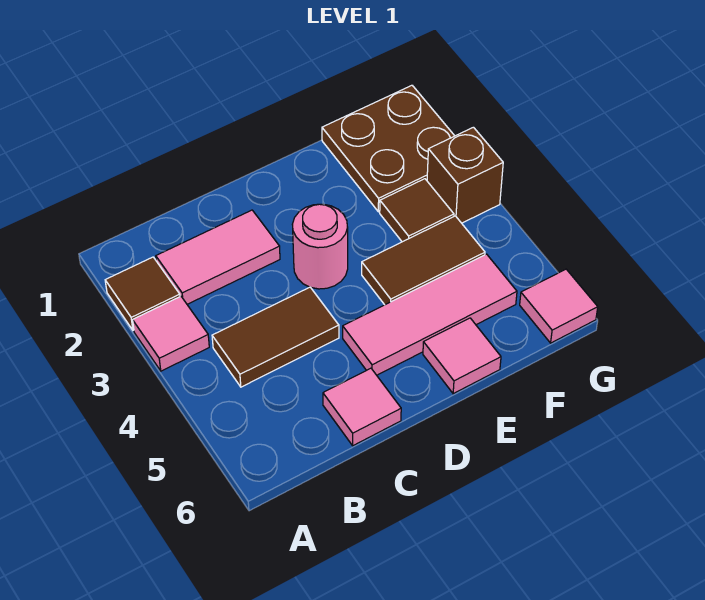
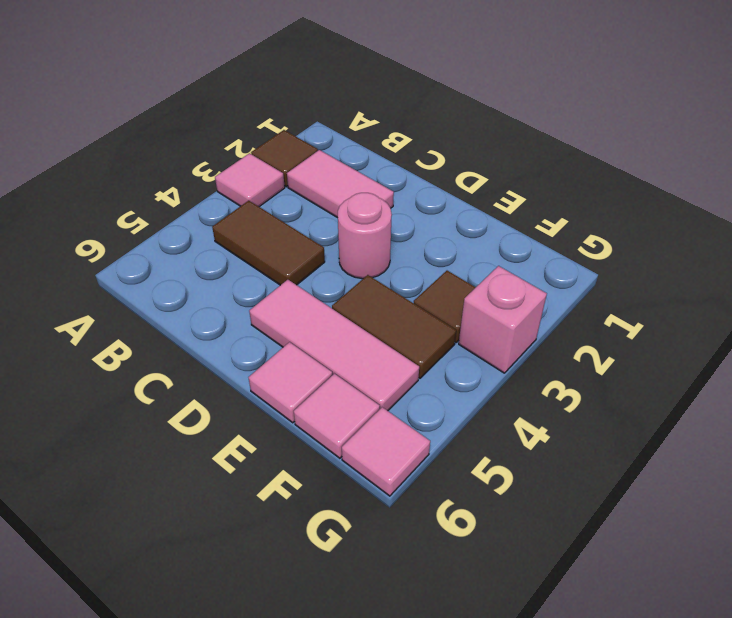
pink tile C6 level 1 -> pink tile F6 level 1
brown plate F1:G2 level 1 -> none
brown brick G3 level 1 -> pink brick G3 level 1

